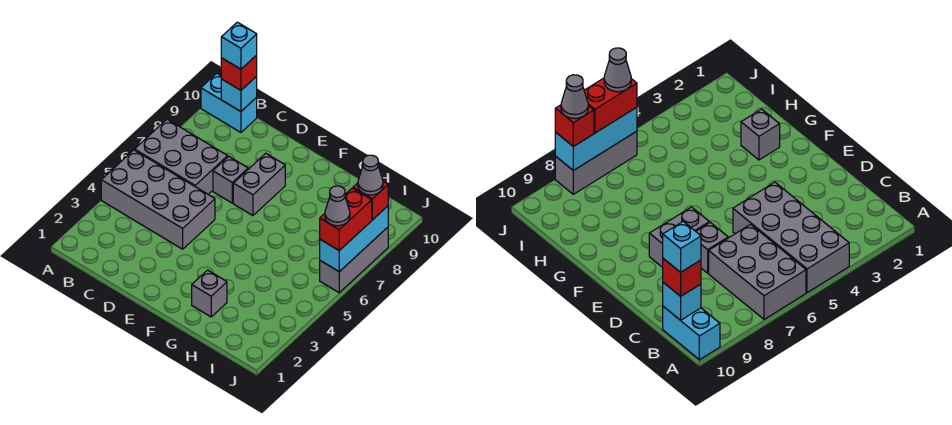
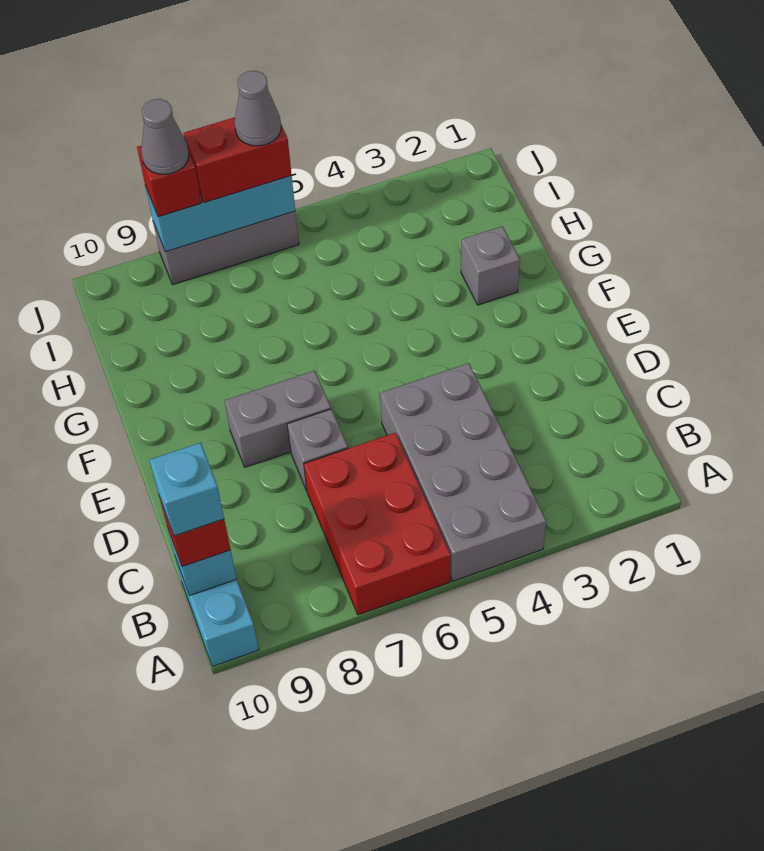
grey brick A6:C7 level 1 -> red brick A6:C7 level 1

